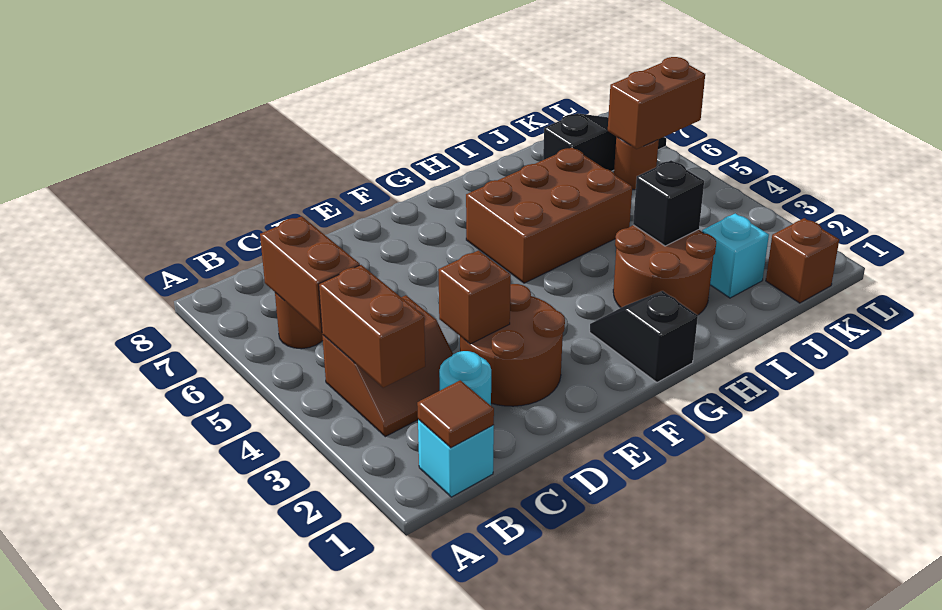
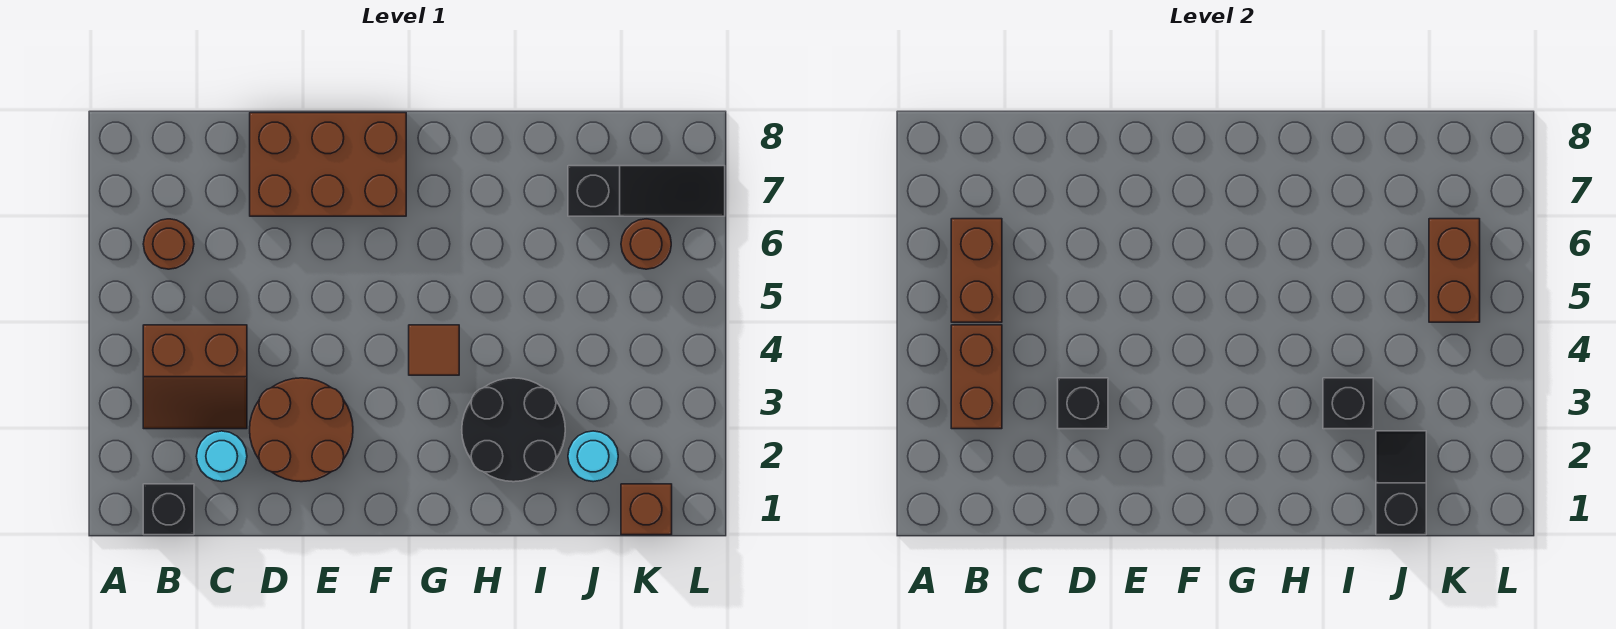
cyan brick B1 level 1 -> black brick B1 level 1
brown tile B1 level 2 -> brown tile G4 level 1
brown brick D3 level 2 -> black brick D3 level 2
black slope G1:G2 level 1 top 1 -> black slope J1:J2 level 2 top 1
brown brick G5:I6 level 1 -> brown brick D7:F8 level 1
brown round brick H2:I3 level 1 -> black round brick H2:I3 level 1
cyan brick J2 level 1 -> cyan round brick J2 level 1
brown brick K6:L6 level 2 -> brown brick K5:K6 level 2

